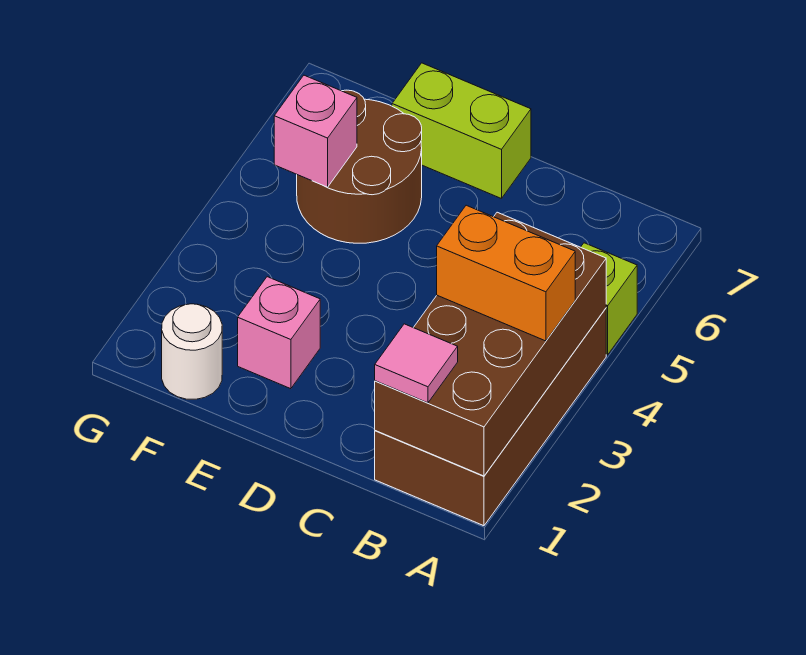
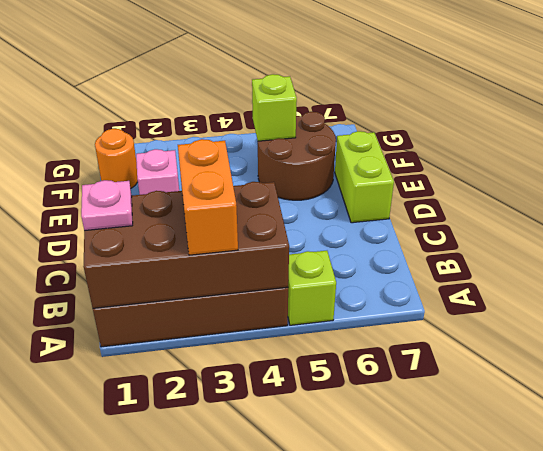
pink tile B1 level 3 -> pink plate B1 level 3
white round brick F1 level 1 -> orange round brick F1 level 1
pink brick F5 level 2 -> lime brick F5 level 2

